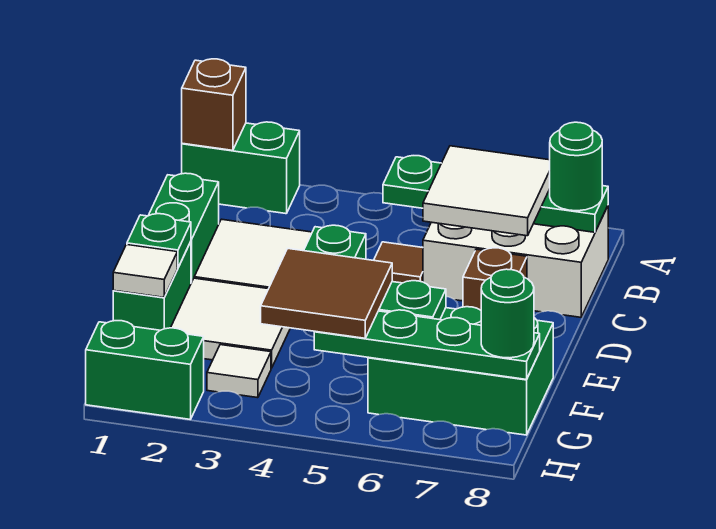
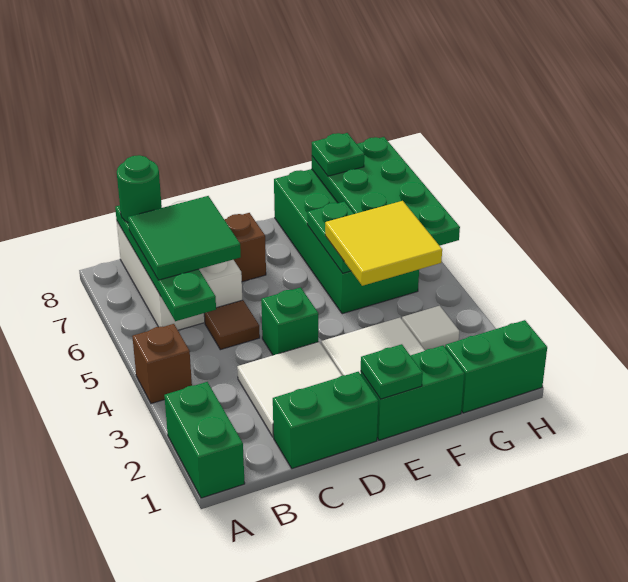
brown brick A1 level 2 -> brown brick A4 level 1
white tile B6:C7 level 3 -> green tile B6:C7 level 3
white tile F1 level 2 -> none
brown tile F4:G5 level 3 -> yellow tile F4:G5 level 3
green brick F6:G8 level 1 -> green brick F5:G8 level 1
green plate G5:G8 level 2 -> green plate G5:H8 level 2
green round brick G8 level 3 -> green plate G8 level 3
green brick H1:H2 level 1 -> green brick G1:H1 level 1

